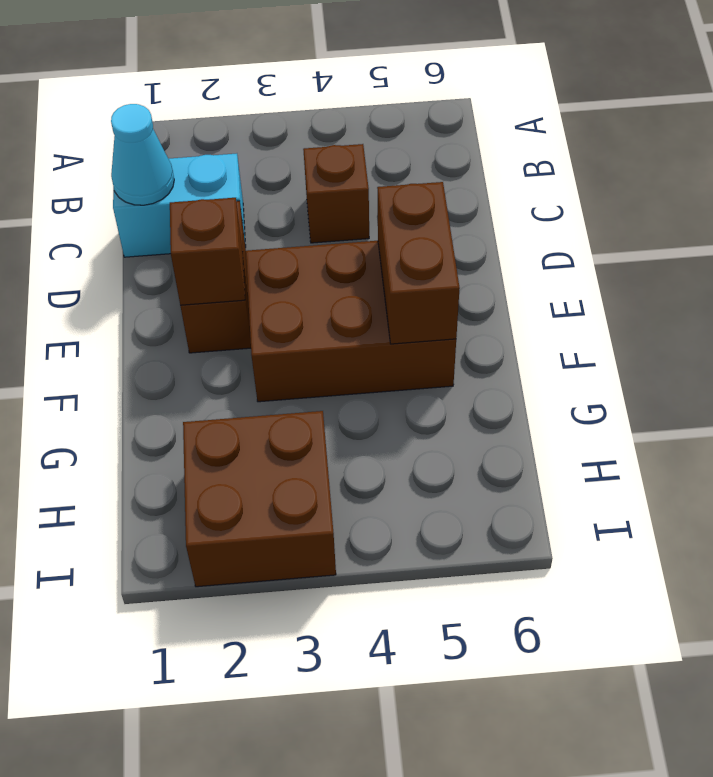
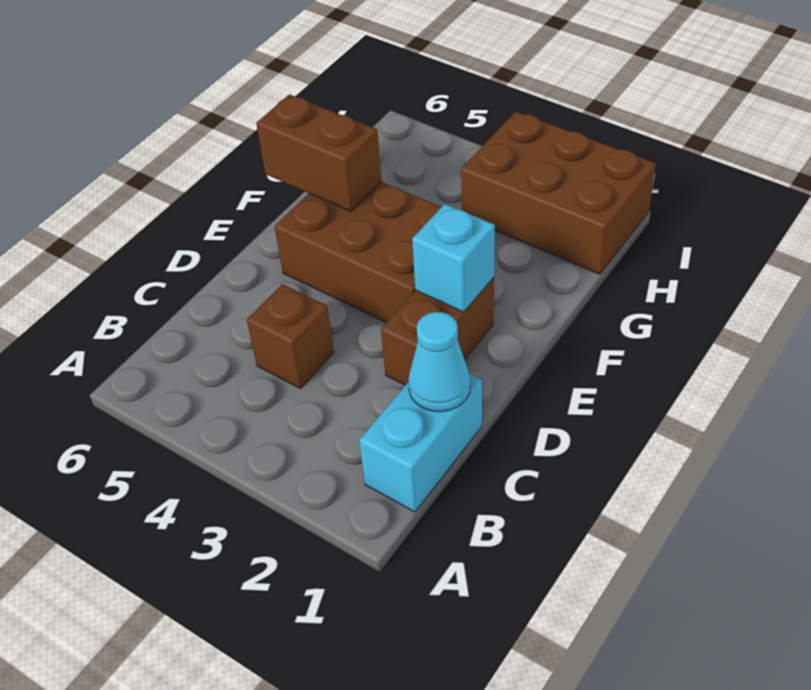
cyan brick C1:C2 level 1 -> cyan brick B1:C1 level 1
brown brick E2 level 2 -> cyan brick E2 level 2
brown brick E5:F5 level 2 -> brown brick F5:F6 level 2
brown brick H2:I3 level 1 -> brown brick H1:I3 level 1

